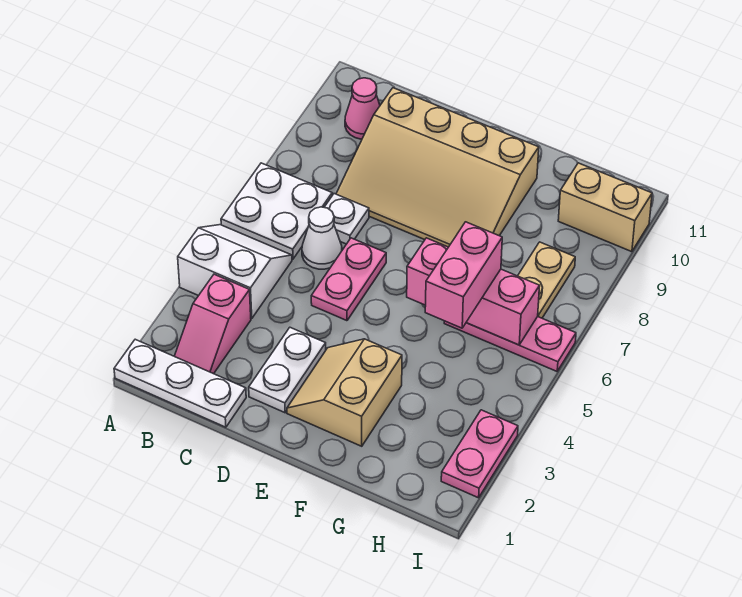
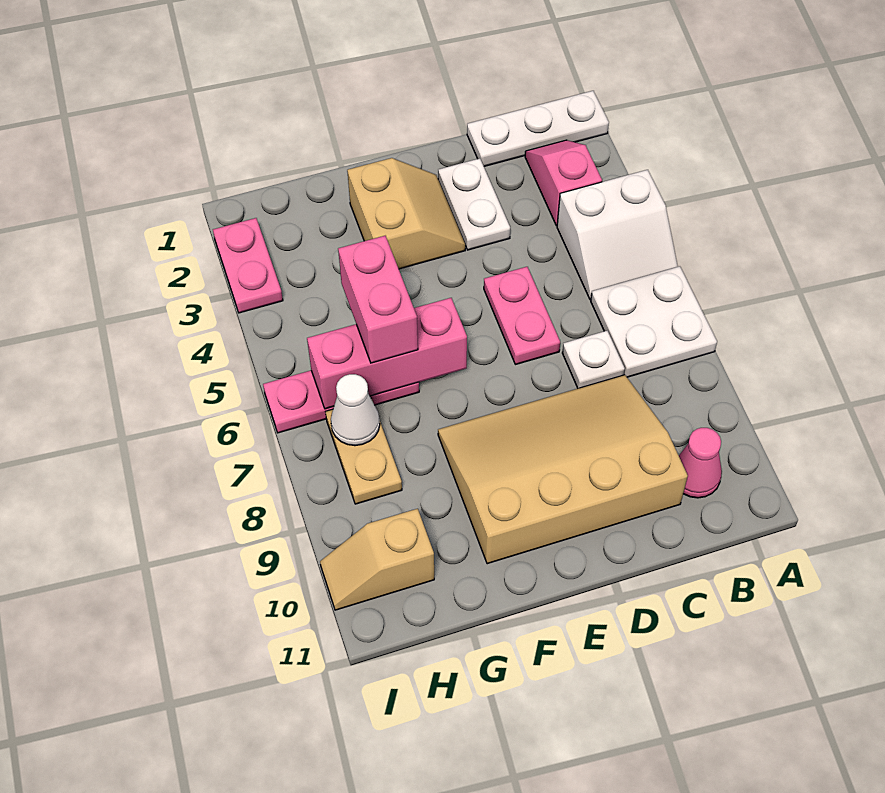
white cone C6 level 1 -> white cone H7 level 2
tan brick H10:I10 level 1 -> tan slope H10:I10 level 1 top H

